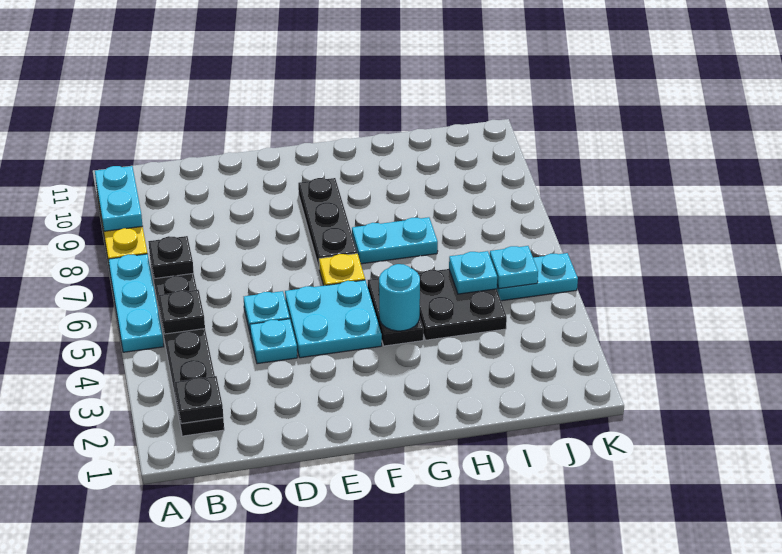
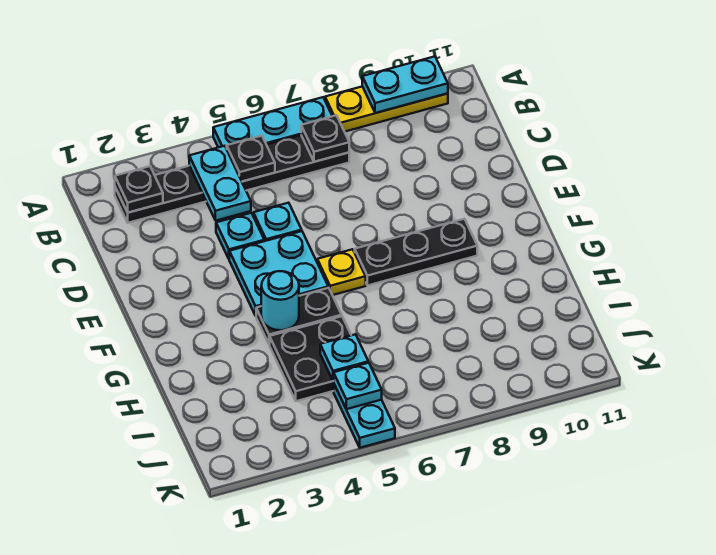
cyan plate G7:H7 level 1 -> cyan plate B4:C4 level 2

